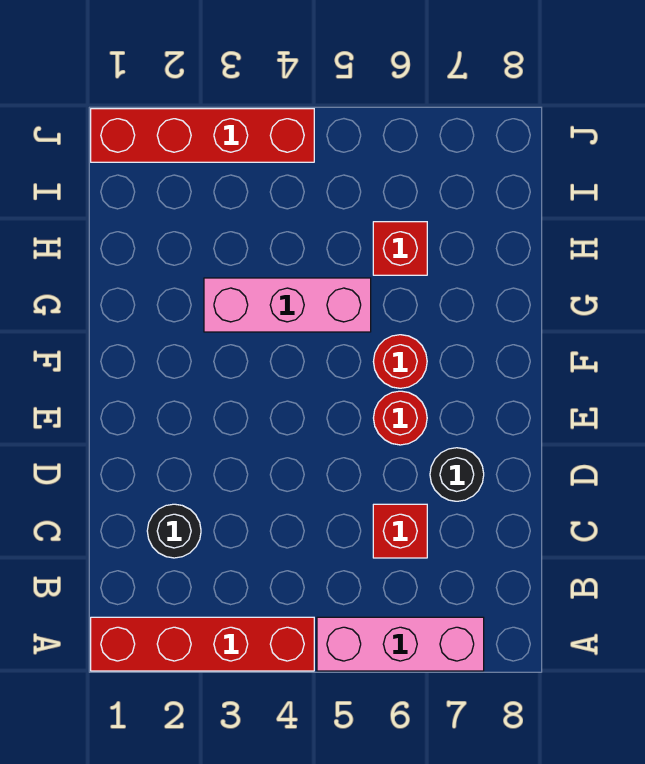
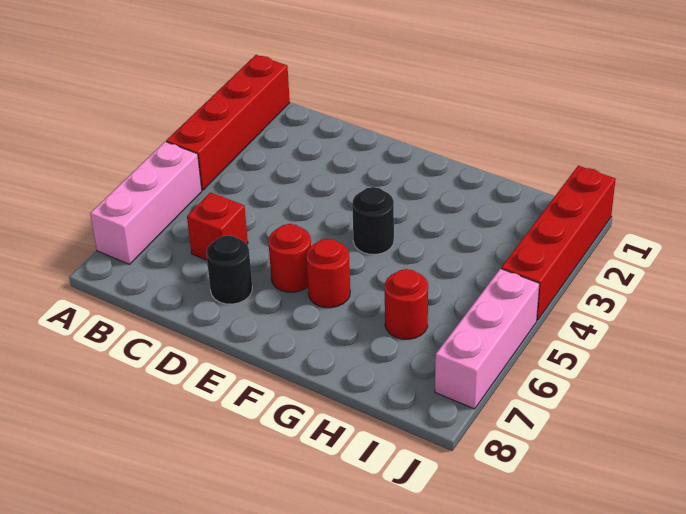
black round brick C2 level 1 -> black round brick F4 level 1
pink brick G3:G5 level 1 -> pink brick J5:J7 level 1
red brick H6 level 1 -> red round brick H6 level 1

